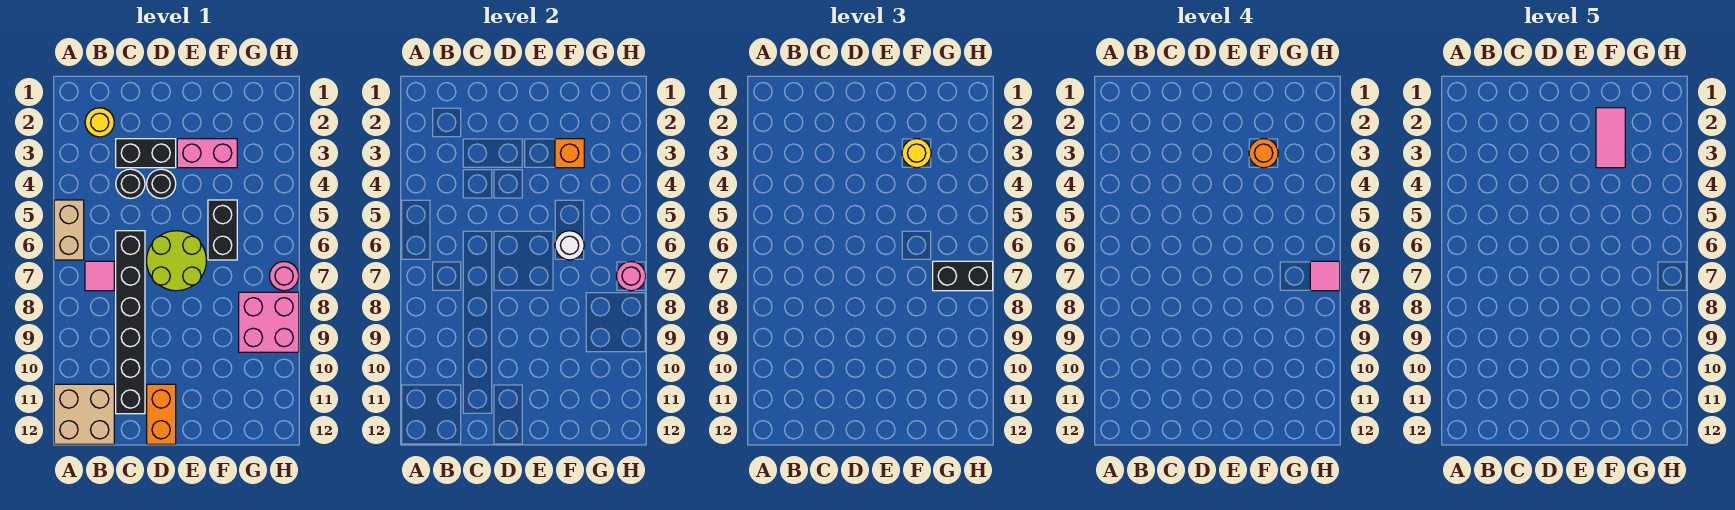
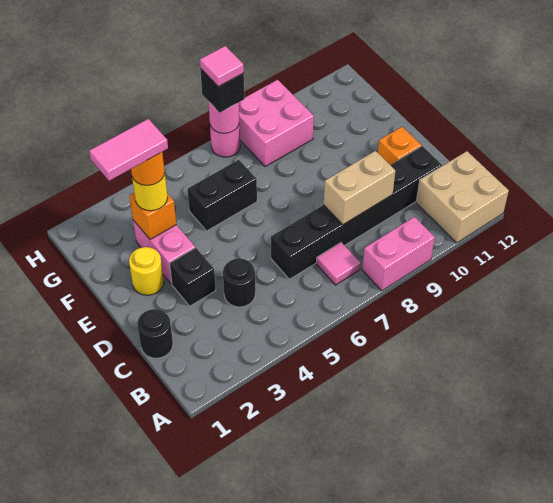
tan brick A5:A6 level 1 -> tan brick C8:C9 level 2
none -> pink brick A8:A9 level 1
yellow round brick B2 level 1 -> yellow round brick E2 level 1
black brick C3:D3 level 1 -> black brick D3 level 1
black round brick D4 level 1 -> black round brick C1 level 1
lime round brick D6:E7 level 1 -> none
orange brick D11:D12 level 1 -> orange brick D11 level 1
white round brick F6 level 2 -> none
black brick G7:H7 level 3 -> black brick H7 level 3

